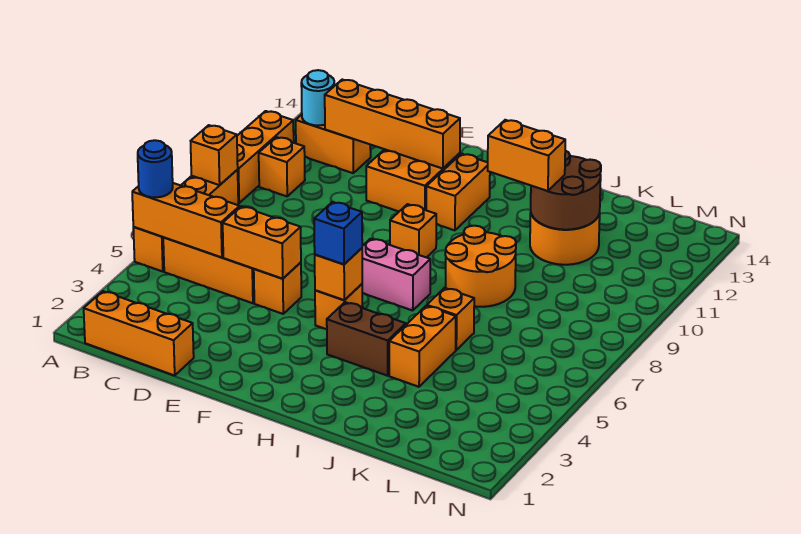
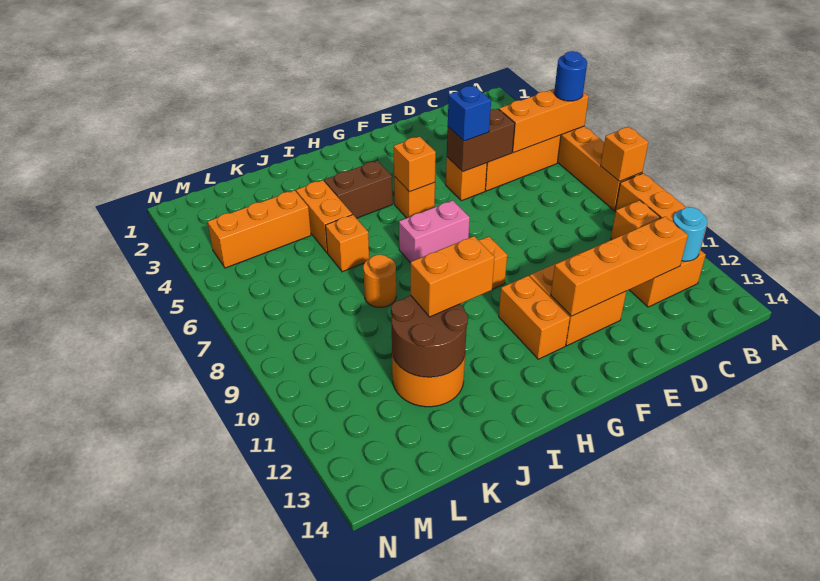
orange brick B1:D1 level 1 -> orange brick K4:M4 level 1
orange brick D5:E5 level 2 -> brown brick D5:E5 level 2
blue brick G5 level 3 -> blue brick E5 level 3
orange round brick I8:J9 level 1 -> orange round brick J8 level 1

